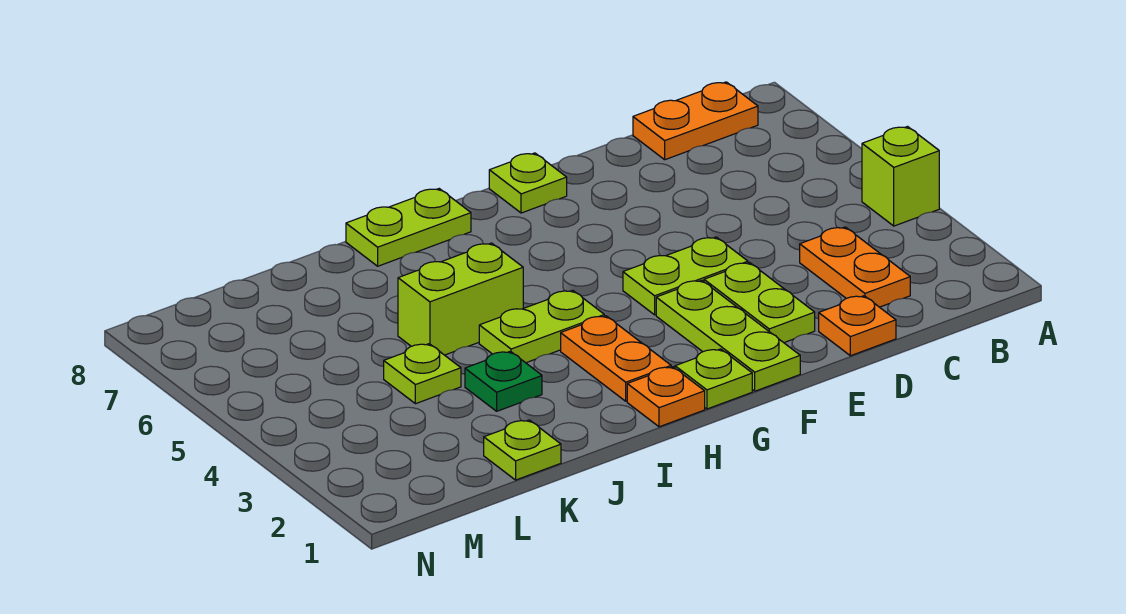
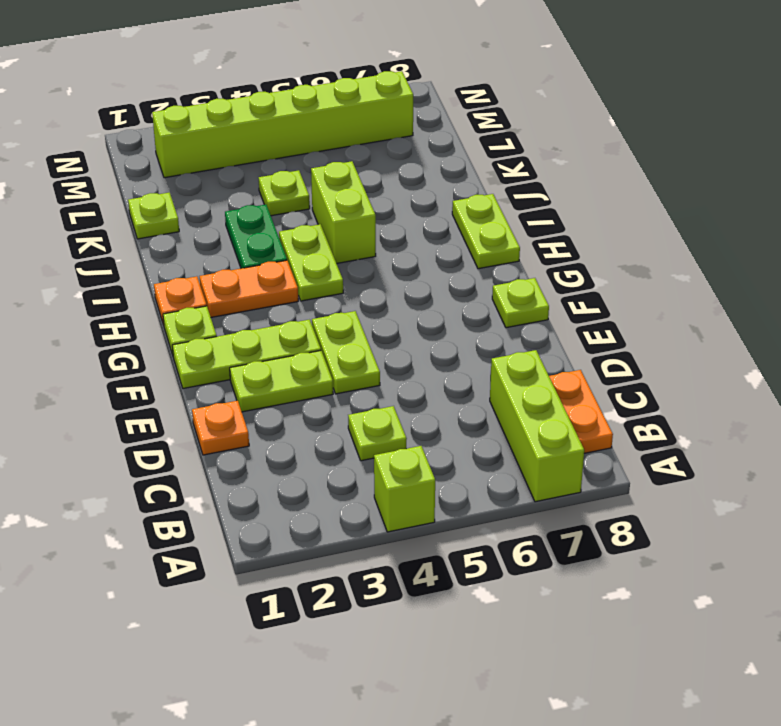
none -> lime brick A7:C7 level 1
orange plate C2:C3 level 1 -> none
none -> lime plate C4 level 1
green plate J3 level 1 -> green plate I3:J3 level 1
none -> lime brick M2:M7 level 1

